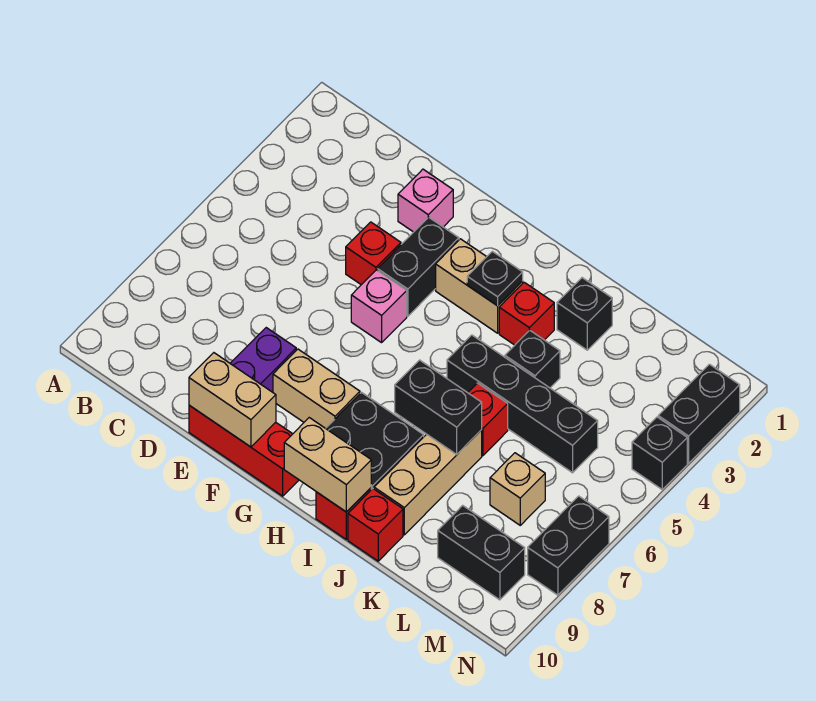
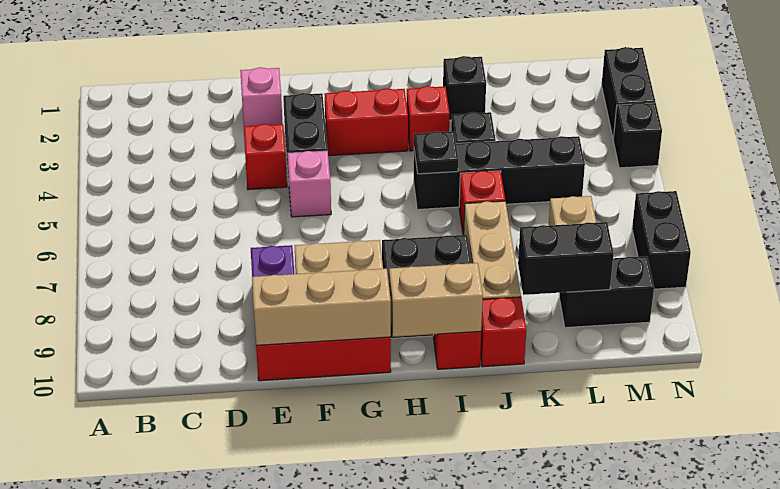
tan brick E10:F10 level 2 -> tan brick E10:G10 level 2
tan brick G3:H3 level 1 -> red brick G3:H3 level 1
black plate H3 level 2 -> black plate I5 level 2
black brick I7:J7 level 2 -> black brick K9:L9 level 2

